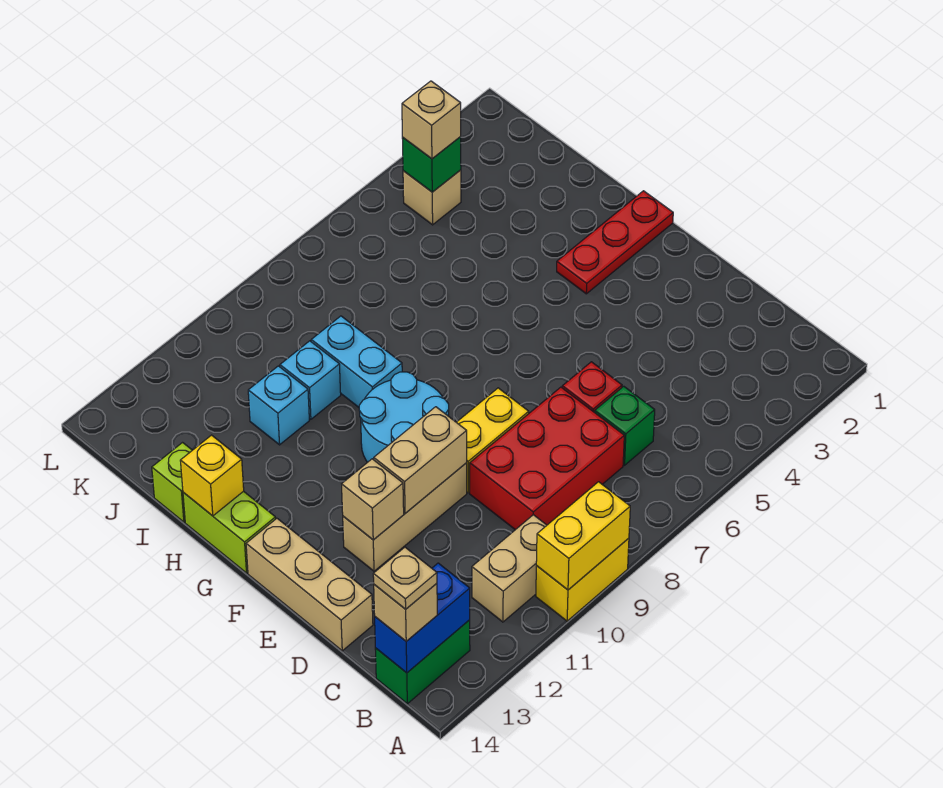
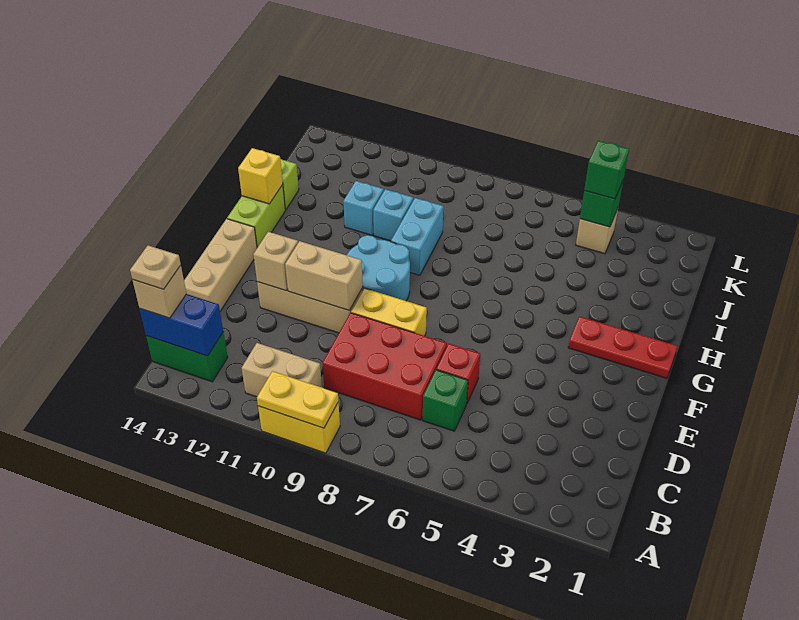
yellow brick A9:A10 level 2 -> yellow plate A9:A10 level 2
tan brick K4 level 3 -> green brick K4 level 3

